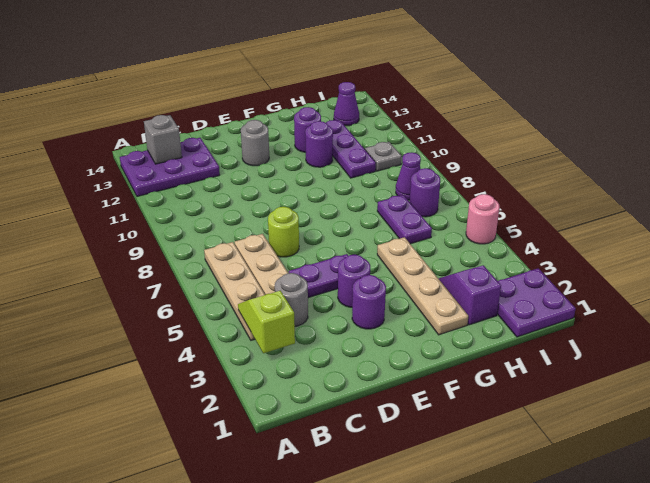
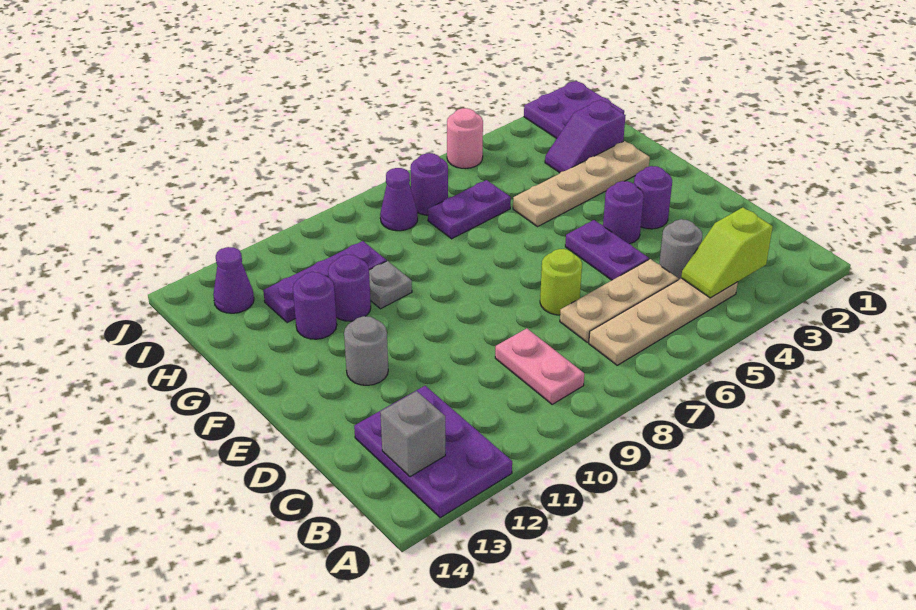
none -> pink plate B9:C9 level 1
grey plate I10 level 1 -> grey plate G10 level 1

